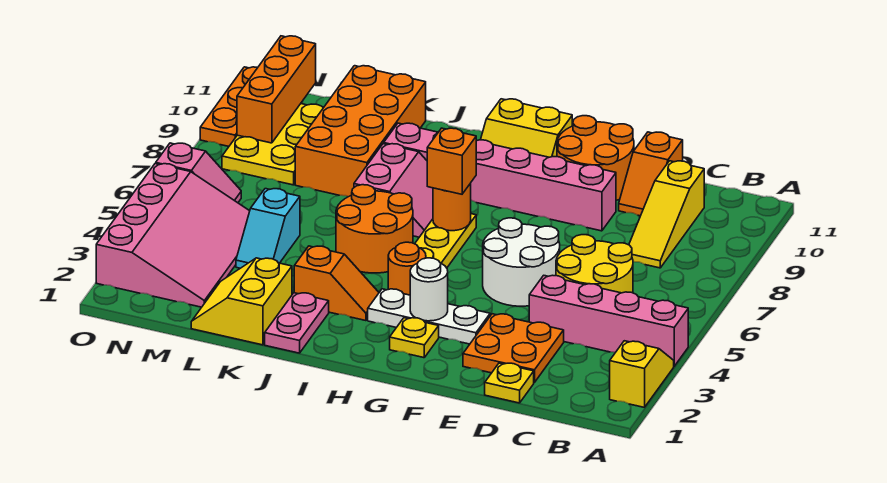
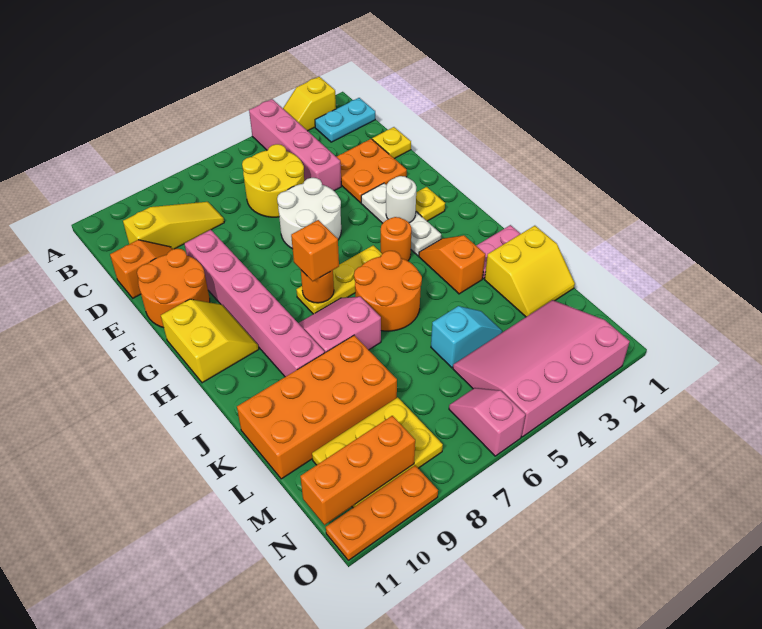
none -> cyan plate B1:B2 level 1

